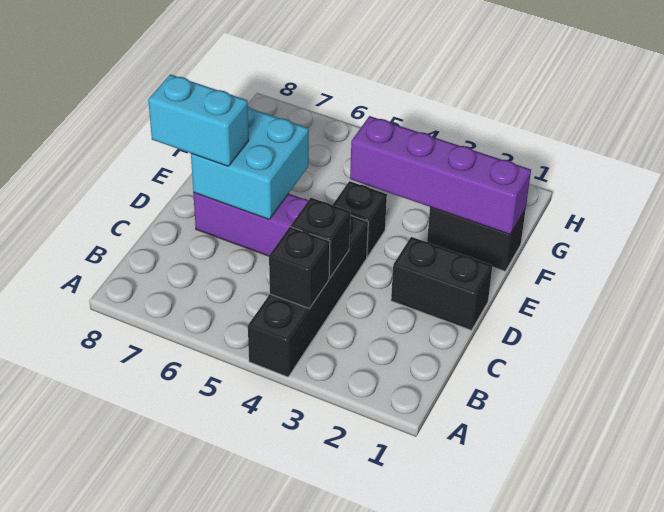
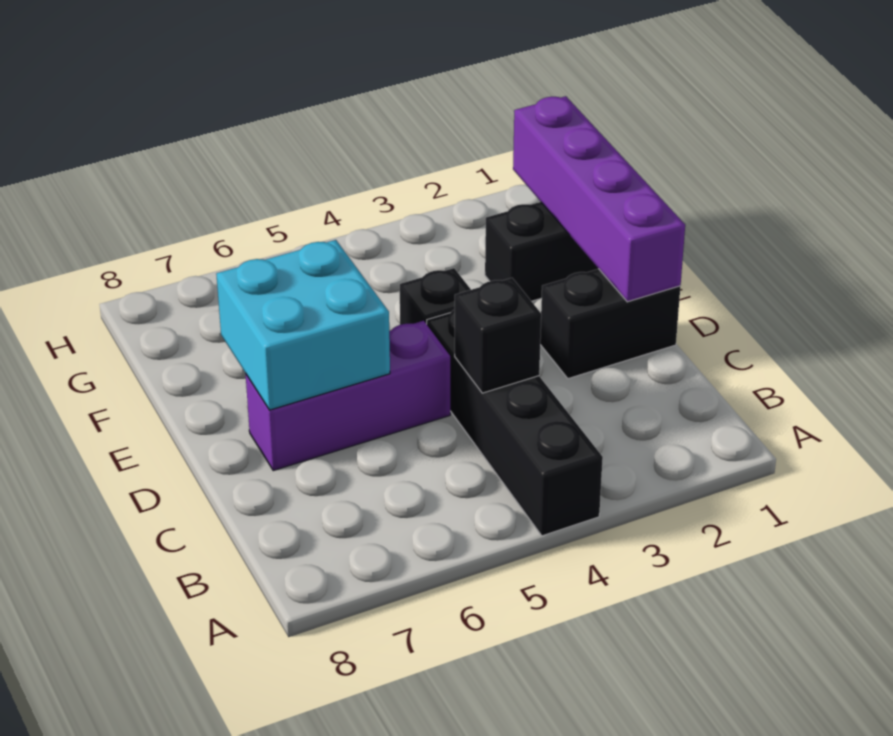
black brick B4 level 2 -> none
cyan brick D7:D8 level 3 -> none
purple brick F1:F4 level 2 -> purple brick D1:G1 level 2

